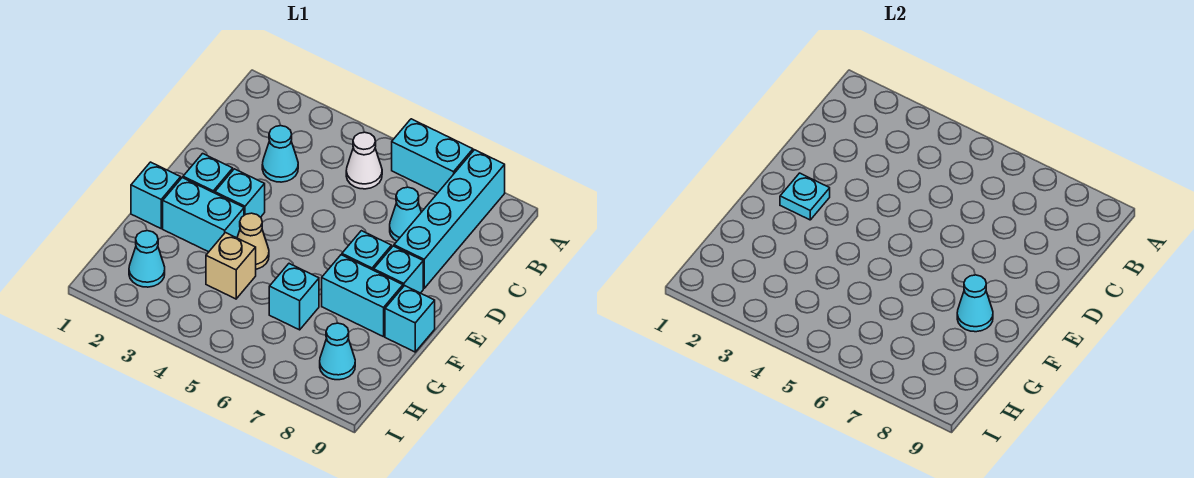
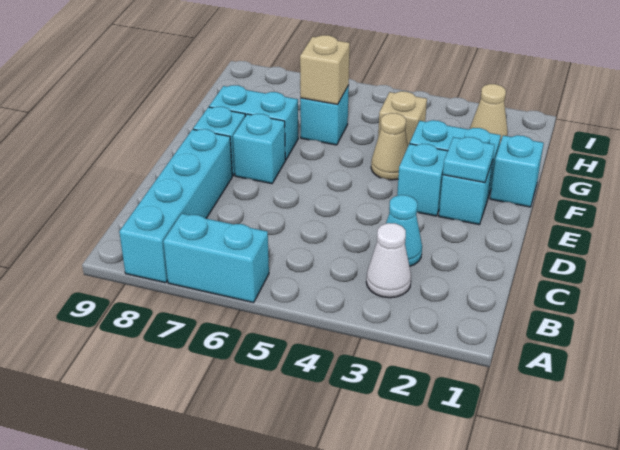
white cone B5 level 1 -> white cone B3 level 1
cyan cone C7 level 1 -> none
cyan cone F8 level 2 -> none
cyan brick F9 level 1 -> none
none -> tan brick G6 level 2
cyan cone H2 level 1 -> tan cone H2 level 1
cyan cone H8 level 1 -> none

